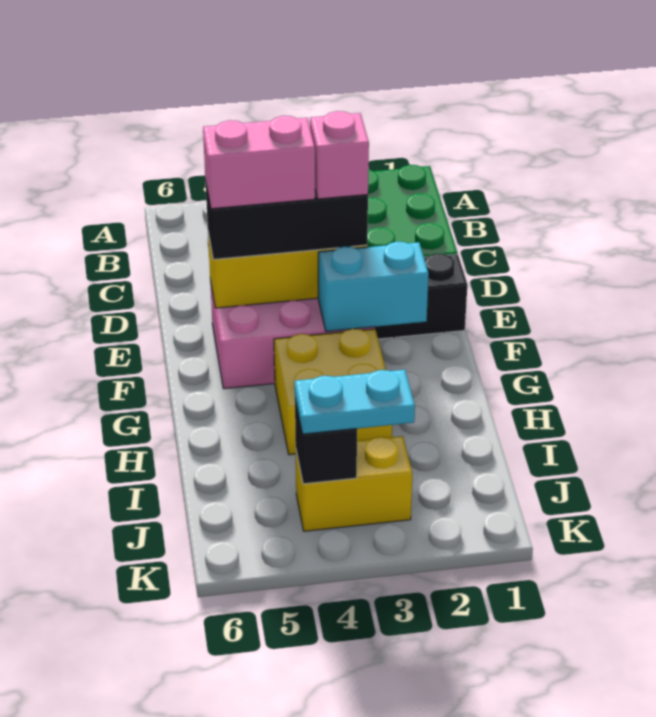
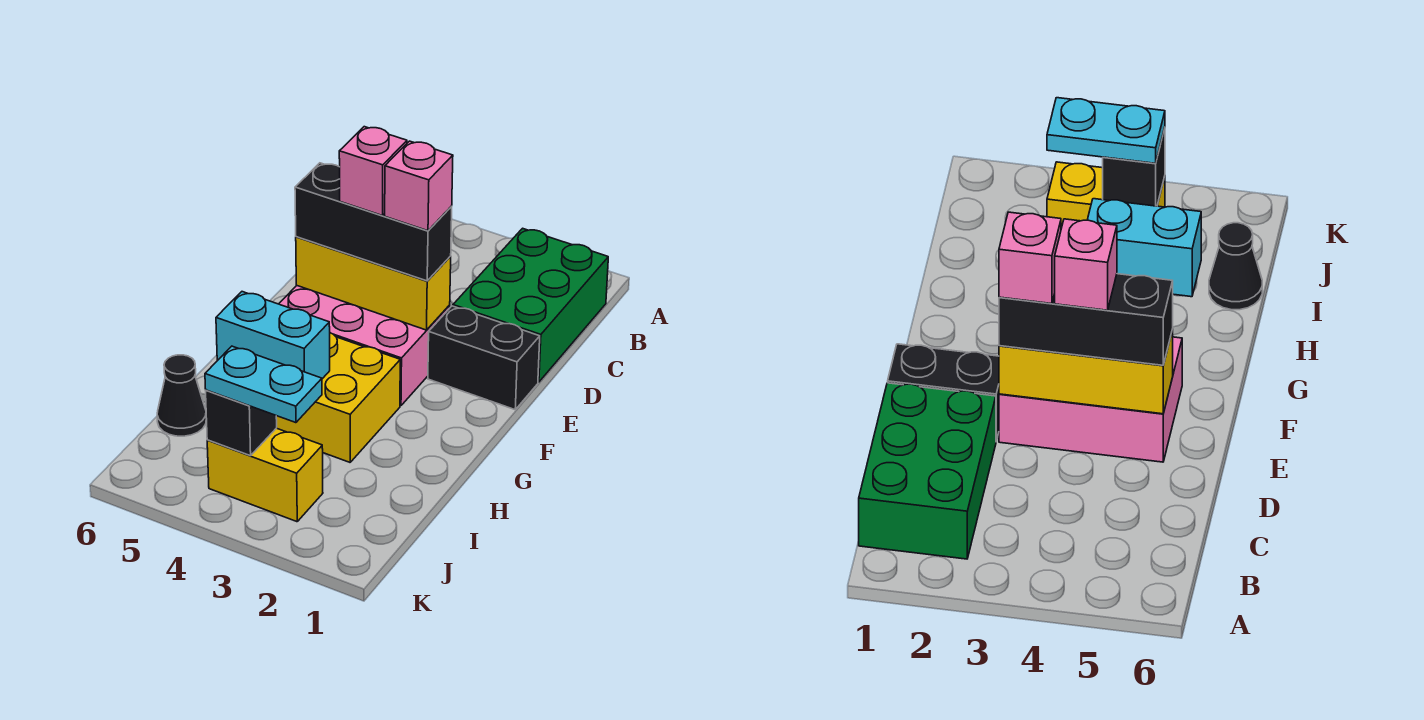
pink brick E4:E5 level 4 -> pink brick E4 level 4
cyan brick F2:F3 level 2 -> cyan brick H4:H5 level 2
none -> black cone I6 level 1

